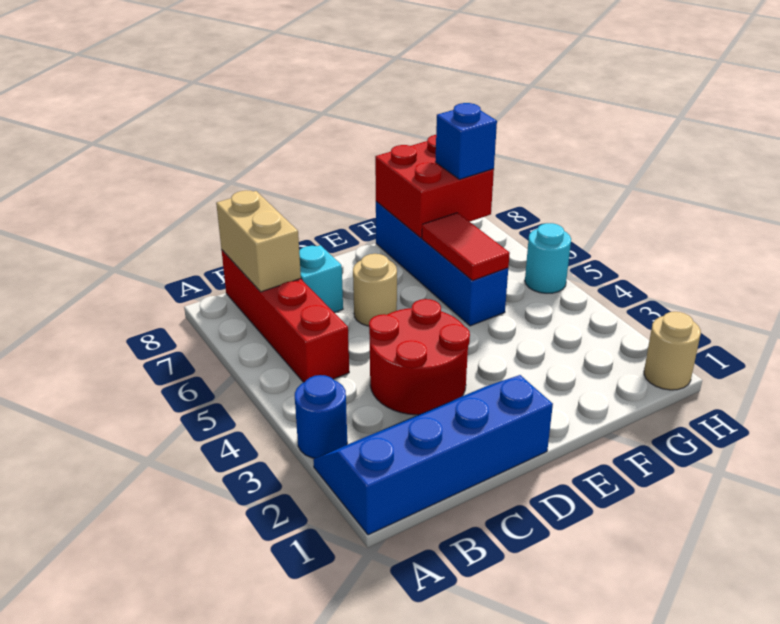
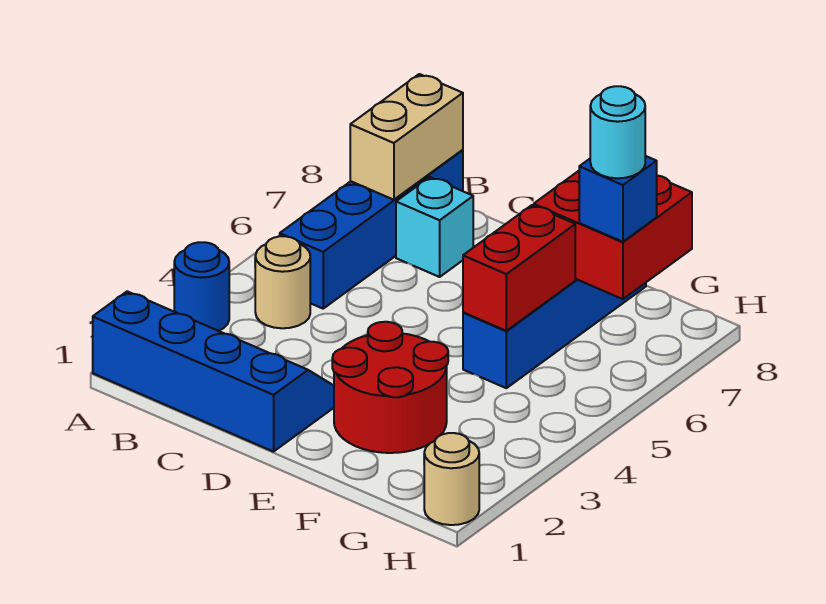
red brick B5:B8 level 1 -> blue brick B5:B8 level 1
red round brick C3:D4 level 1 -> red round brick E2:F3 level 1
tan round brick D6 level 1 -> tan round brick B4 level 1
red tile F5:F6 level 2 -> red brick F5:F6 level 2
cyan round brick H5 level 1 -> cyan round brick G7 level 4

